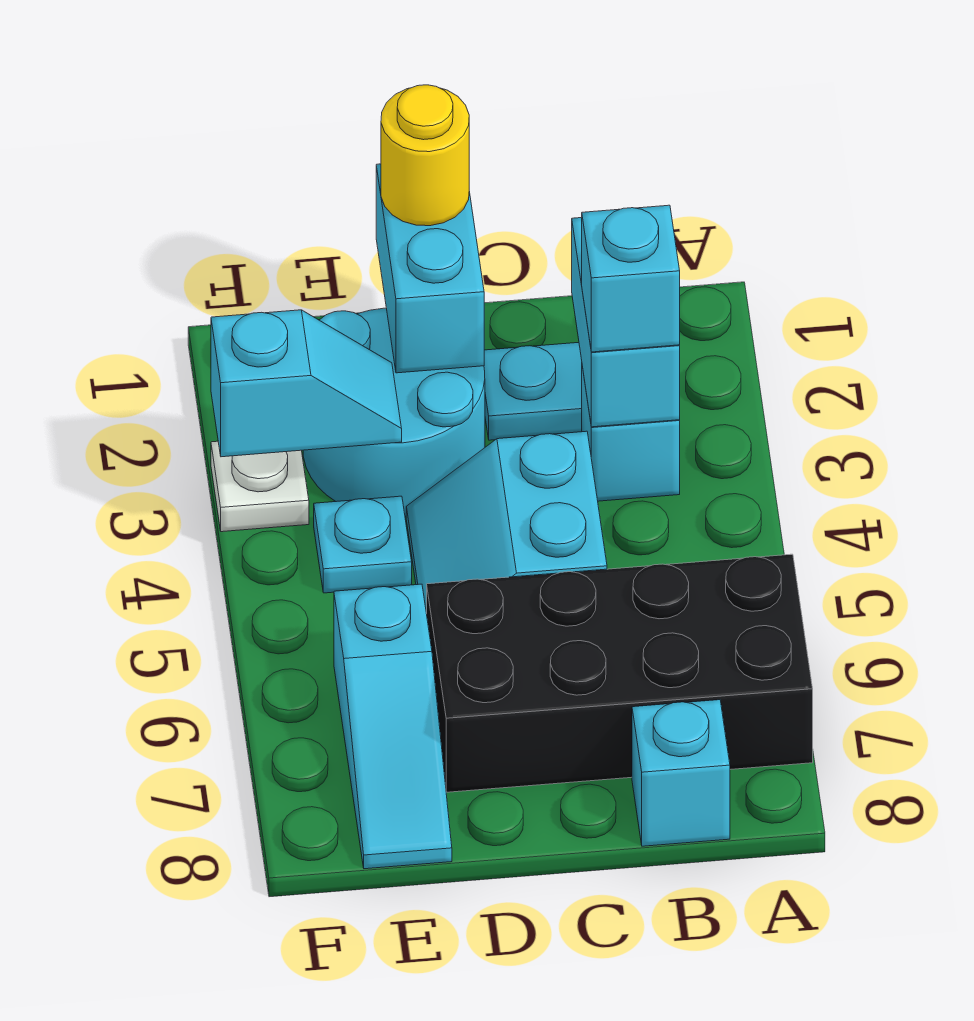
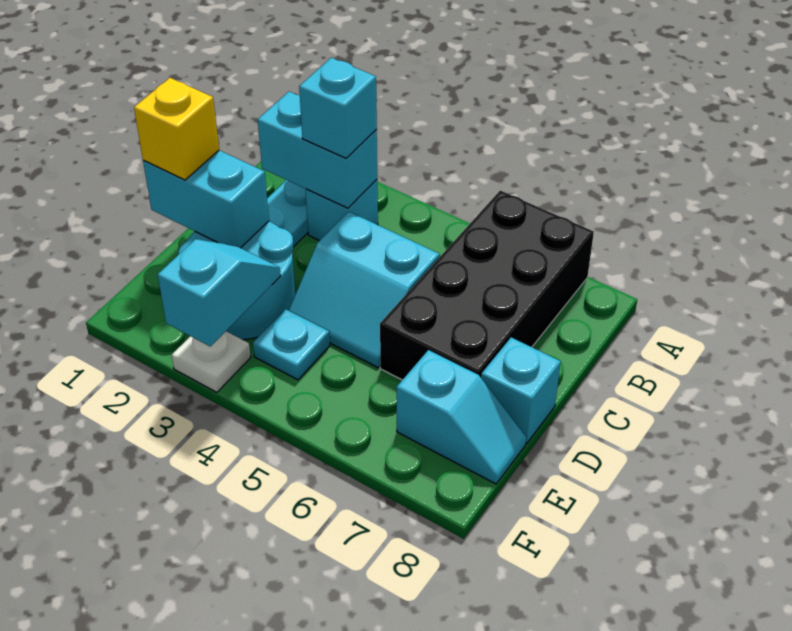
cyan brick B8 level 1 -> cyan brick D8 level 1
yellow round brick D1 level 3 -> yellow brick D1 level 3
cyan slope E6:E8 level 1 top 6 -> cyan slope E7:E8 level 1 top 7

